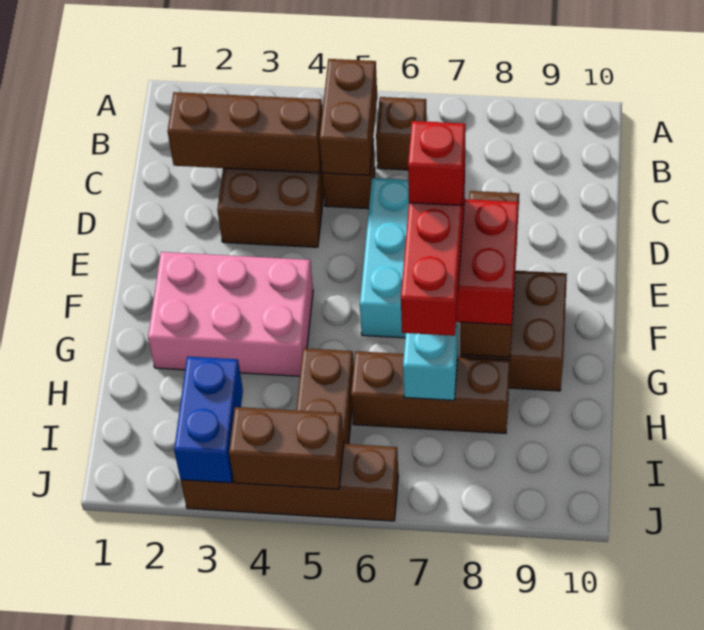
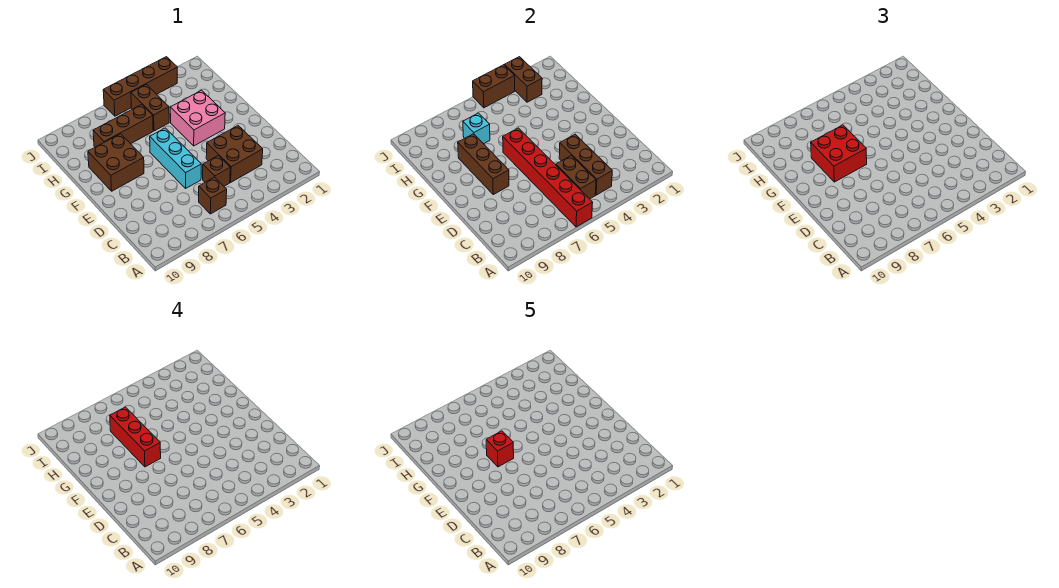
none -> red brick A6:F6 level 2
brown brick C2:C4 level 2 -> brown brick B4:D4 level 2
pink brick F2:G4 level 1 -> pink brick F3:G4 level 1
blue brick I3:J3 level 2 -> brown brick I3:J3 level 2

